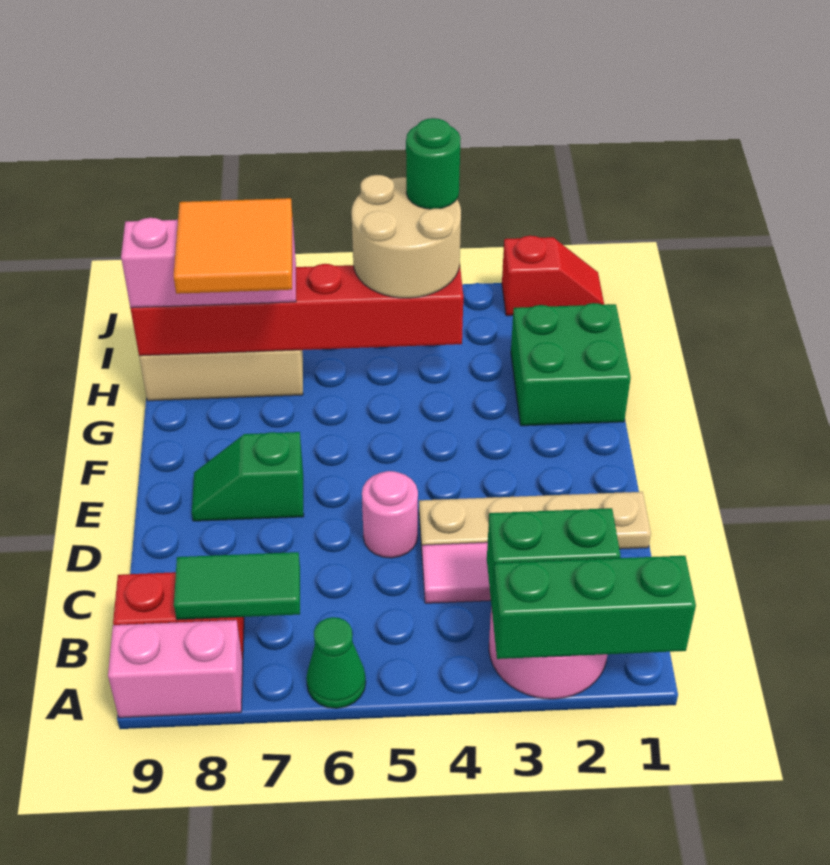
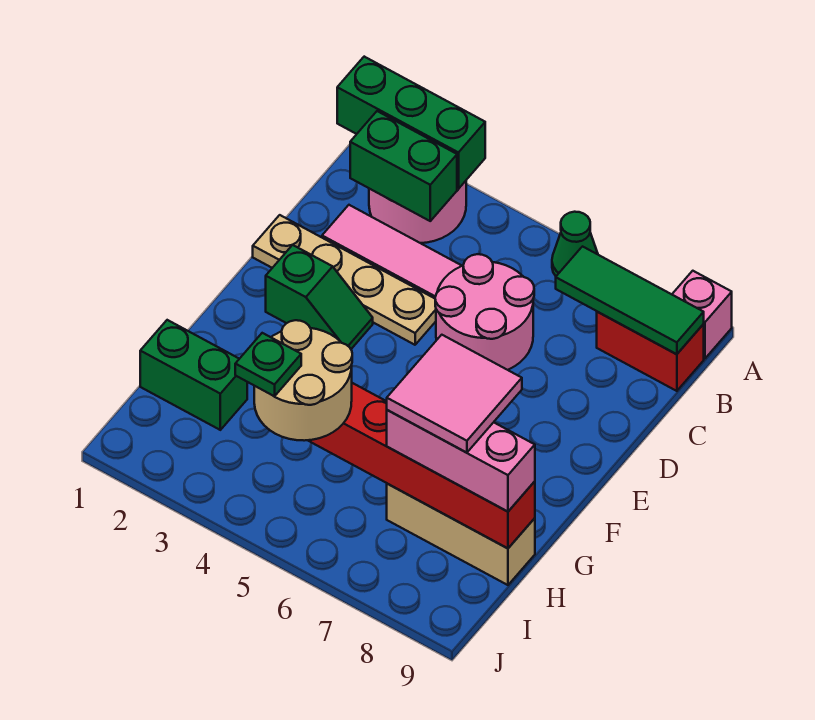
pink brick A8:A9 level 1 -> pink brick A9 level 1
green tile B7:B8 level 2 -> green tile B7:B9 level 2
pink round brick D5 level 1 -> pink round brick C5:D6 level 1
green slope E7:E8 level 1 top 7 -> green slope E2:E3 level 1 top 2
green brick G1:H2 level 1 -> green brick H1:H2 level 1
orange tile G7:H8 level 4 -> pink tile G7:H8 level 4
green round brick I4 level 4 -> green plate I4 level 4
red slope J1:J2 level 1 top 2 -> none

